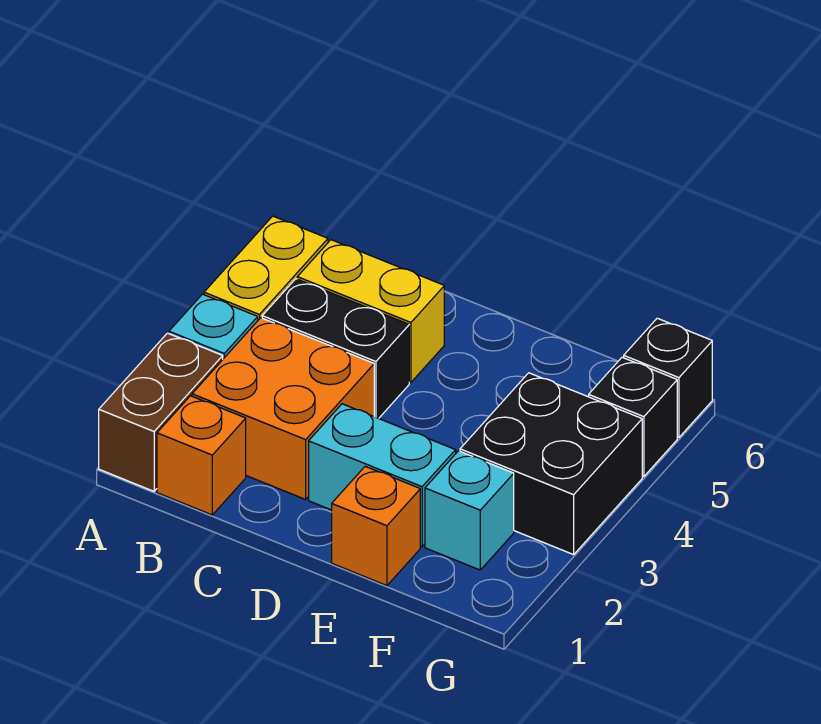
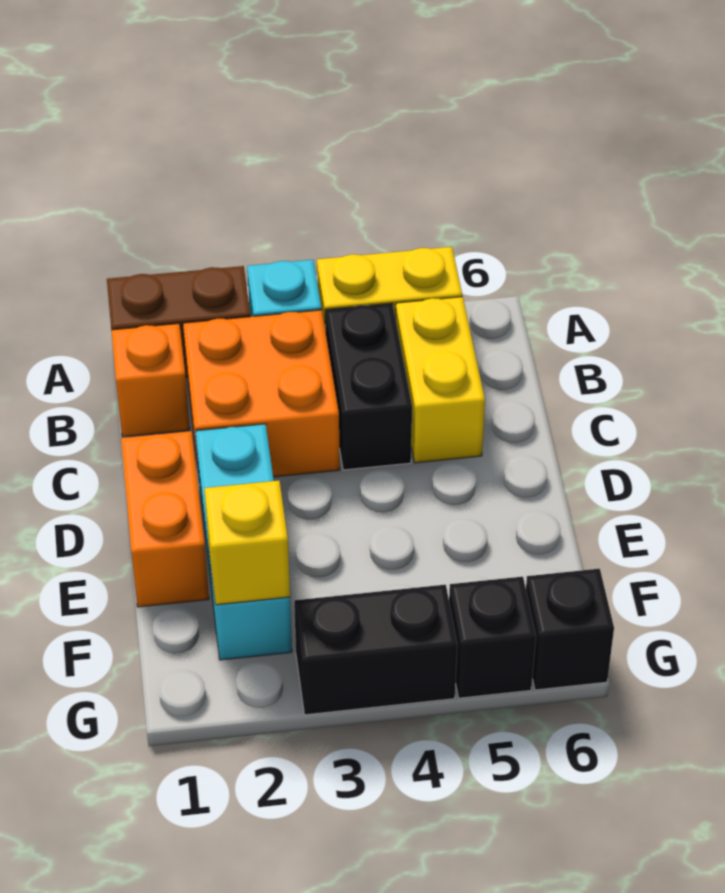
orange brick E1 level 1 -> orange brick D1:E1 level 1
none -> yellow brick F2 level 2
black brick F3:G4 level 1 -> black brick G3:G4 level 1

